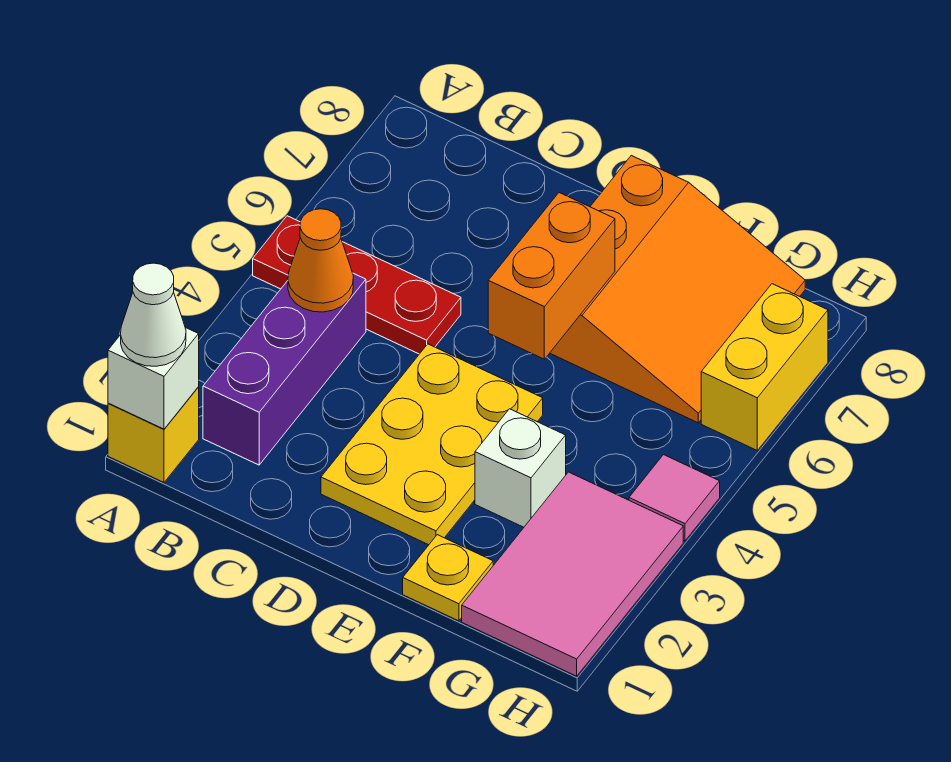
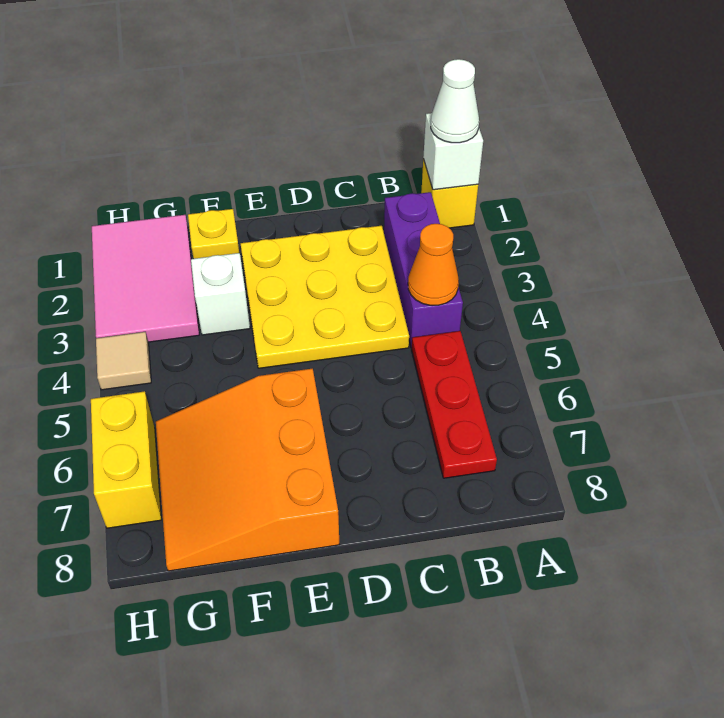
red plate A5:C5 level 1 -> red plate B5:B7 level 1
yellow plate D2:E4 level 1 -> yellow plate C2:E4 level 1
orange brick E5:E6 level 2 -> none
pink tile H4 level 1 -> tan tile H4 level 1

